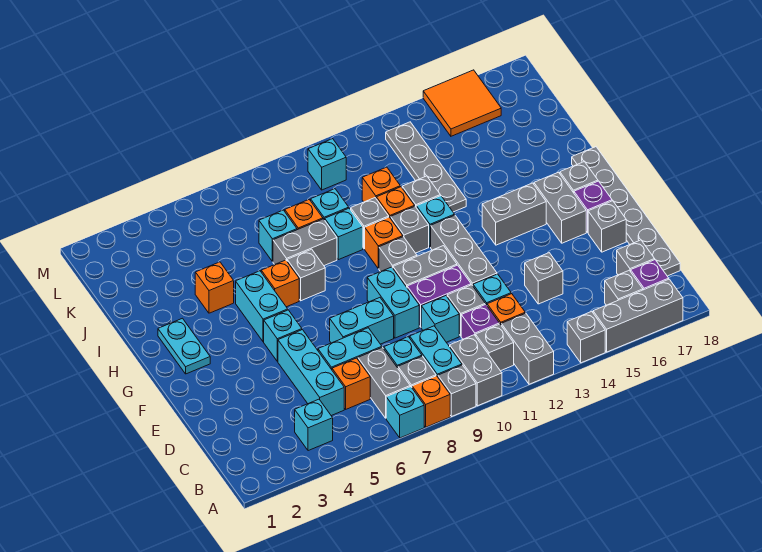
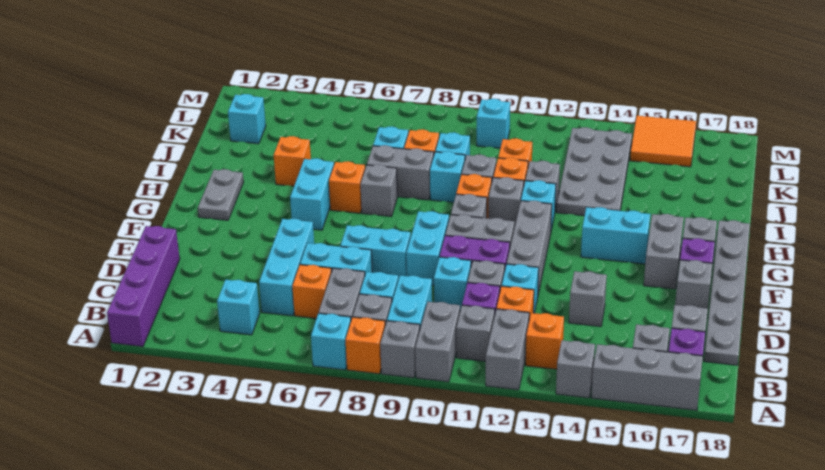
none -> purple brick A1:D1 level 1
none -> orange brick B13 level 1
cyan brick F5 level 1 -> cyan brick K2 level 1
cyan plate G2:H2 level 1 -> grey plate G2:H2 level 1
grey brick G14:G15 level 1 -> cyan brick G14:G15 level 1
grey plate I13:L13 level 1 -> grey plate I13:L14 level 1

